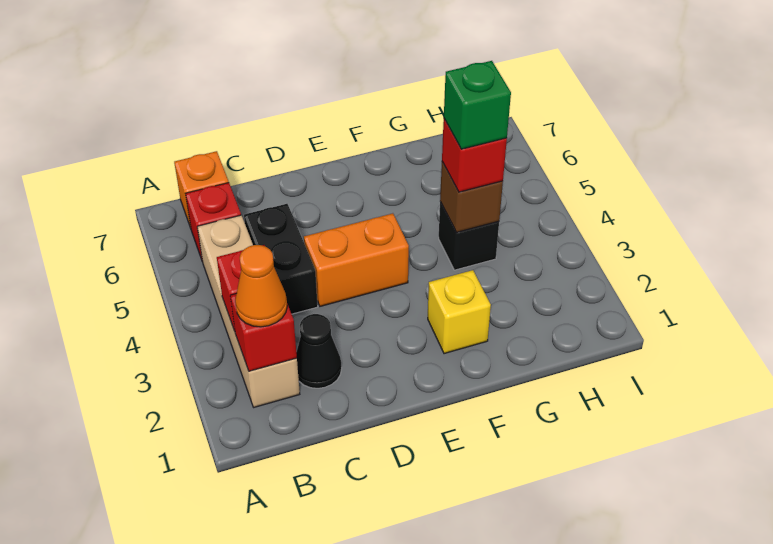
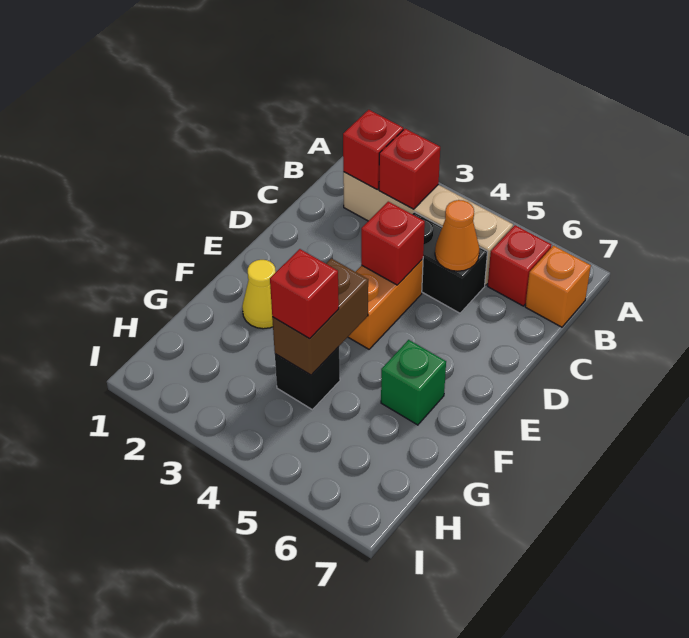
orange cone B2 level 3 -> orange cone C5 level 2
black cone C2 level 1 -> none
none -> red brick D4 level 2
yellow brick F2 level 1 -> yellow cone F2 level 1
brown brick G4 level 2 -> brown brick F4:G4 level 2
green brick G4 level 4 -> green brick F6 level 1

